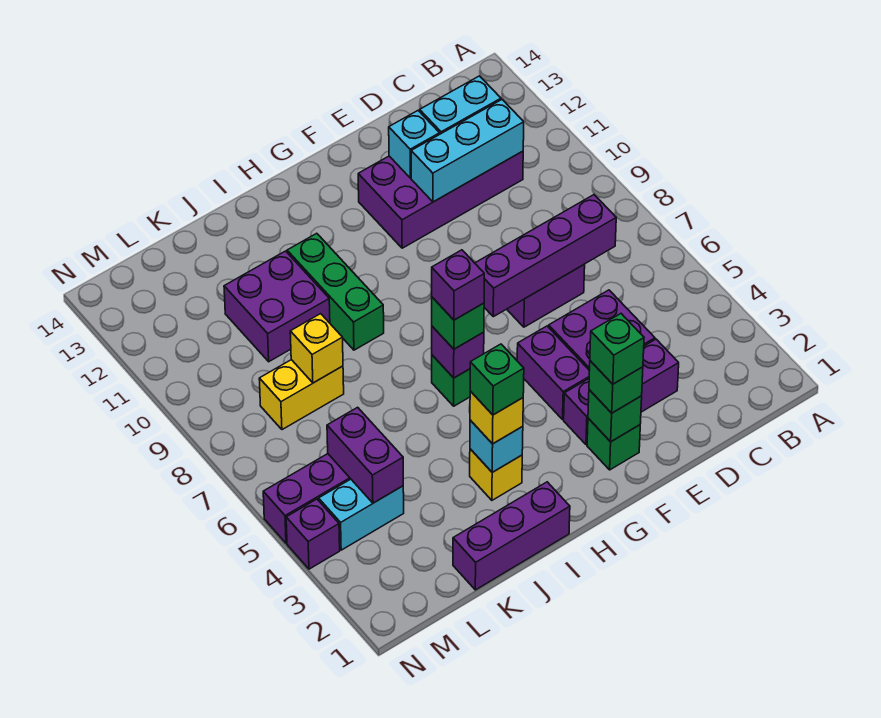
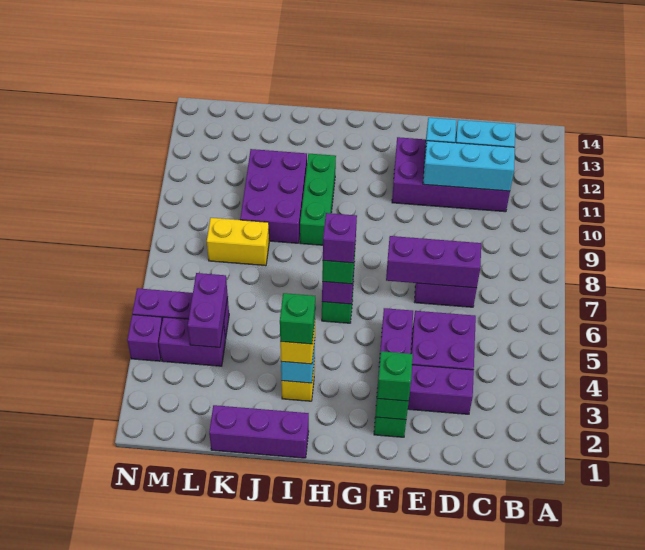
purple brick C7:F7 level 2 -> purple brick D7:F7 level 2
green brick F2 level 4 -> none
purple brick J10:K11 level 1 -> purple brick J9:K11 level 1
yellow brick K8 level 2 -> none
cyan brick L4:M4 level 1 -> purple brick L4:M4 level 1

